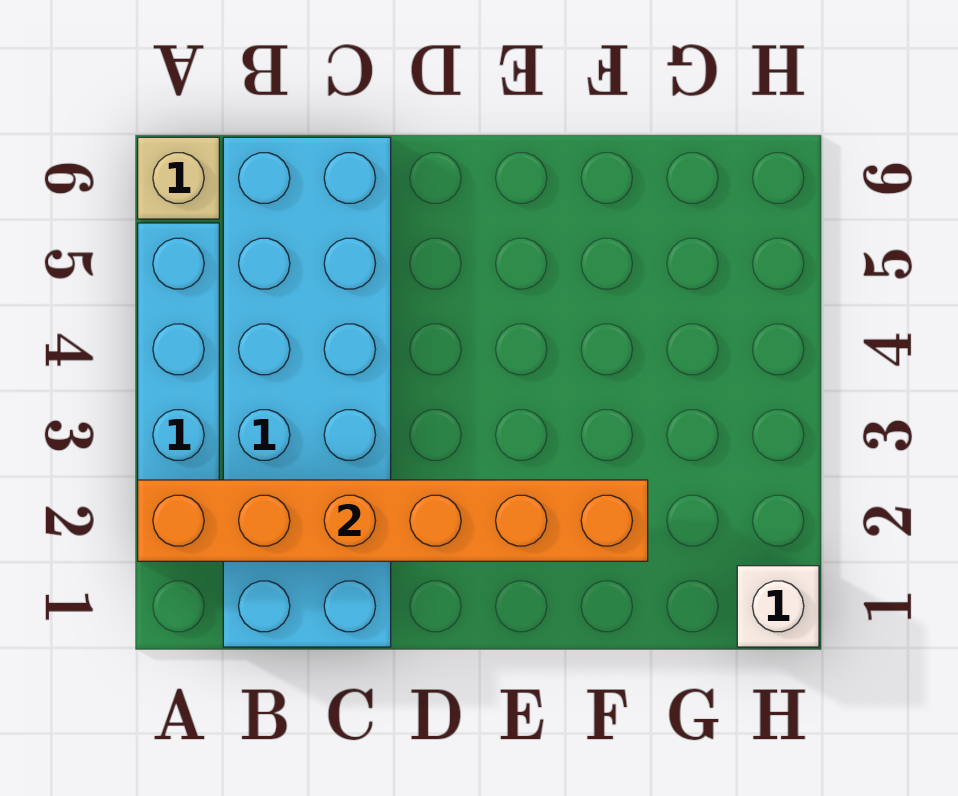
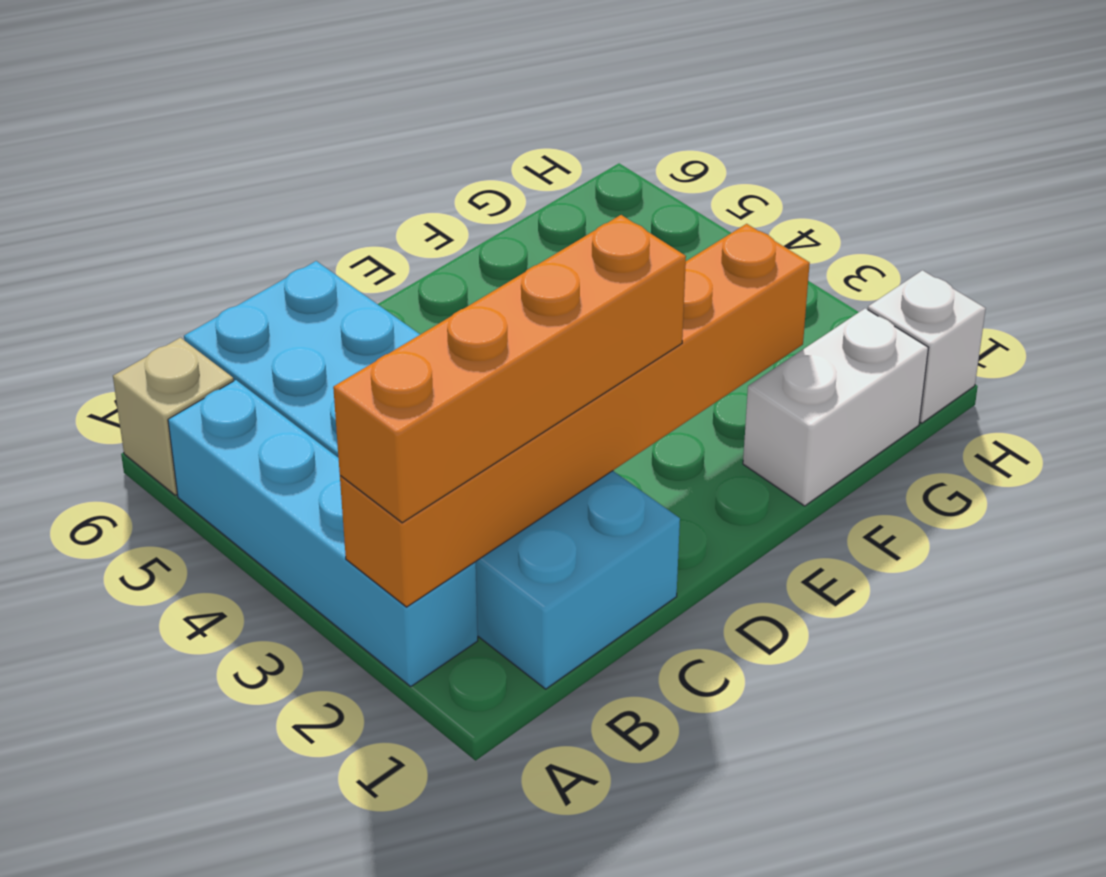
none -> orange brick A2:D2 level 3
none -> white brick F1:G1 level 1

